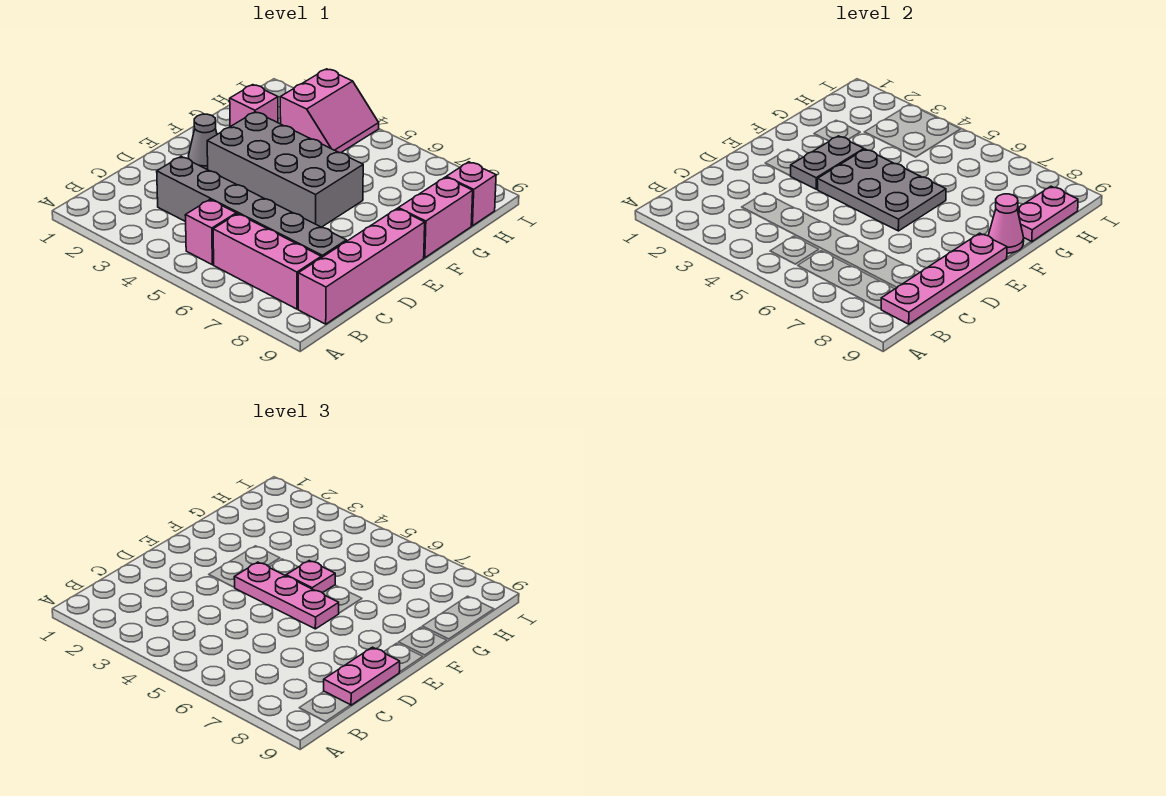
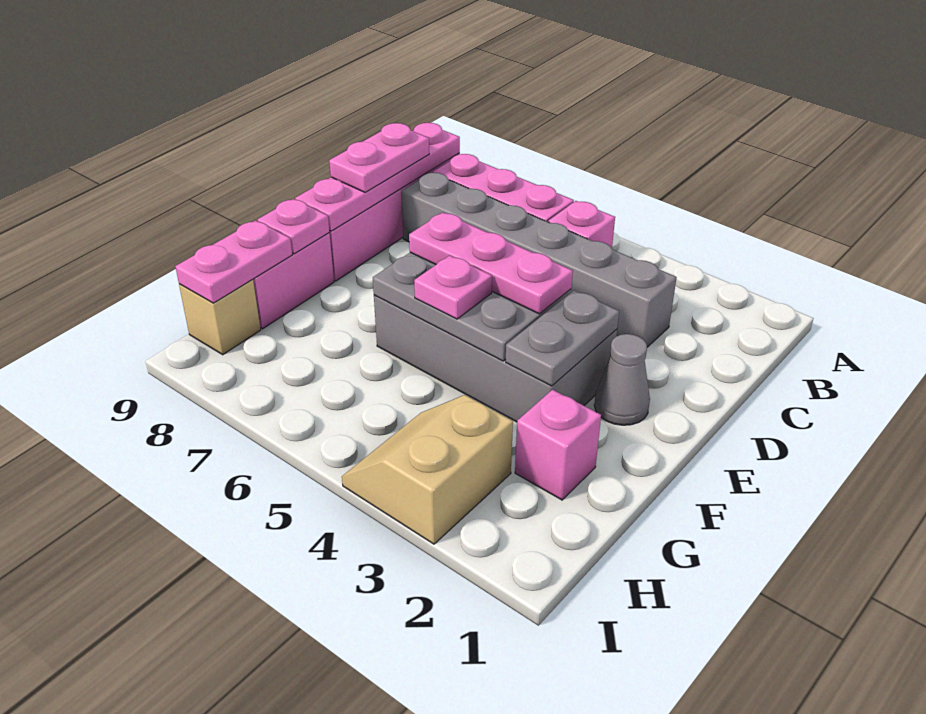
pink cone F9 level 2 -> pink plate F9 level 2
pink slope H3:I4 level 1 top 3 -> tan slope H3:I4 level 1 top 3
pink brick H9 level 1 -> tan brick H9 level 1

